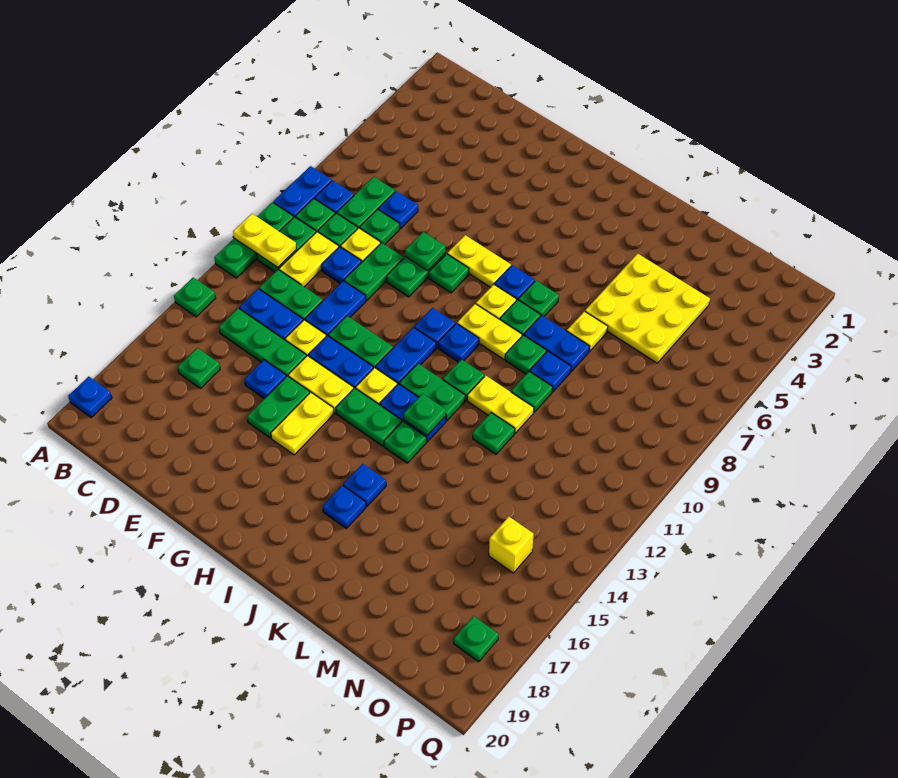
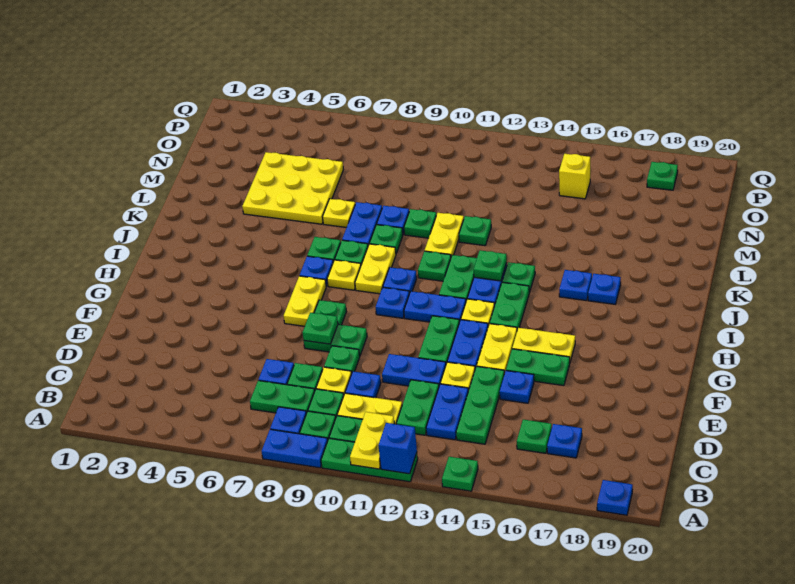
none -> blue brick A12 level 2
none -> blue plate C17 level 1
green plate E9:E10 level 1 -> green plate E9 level 1

